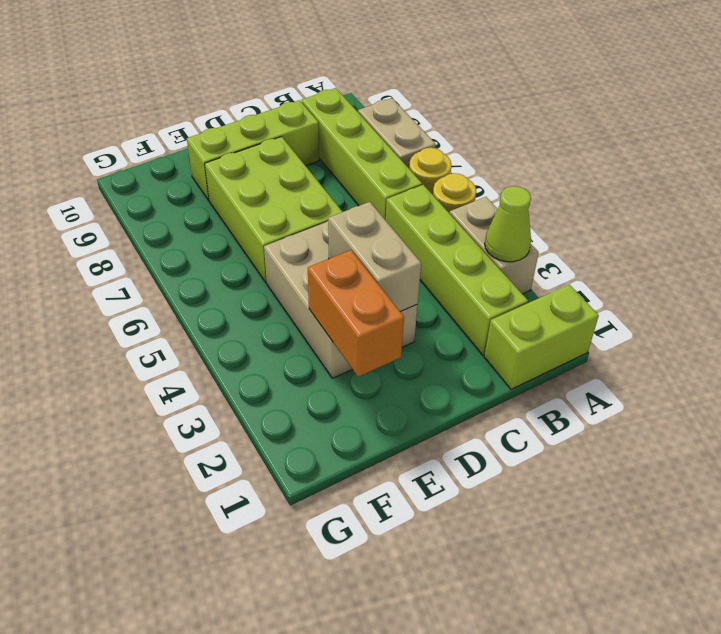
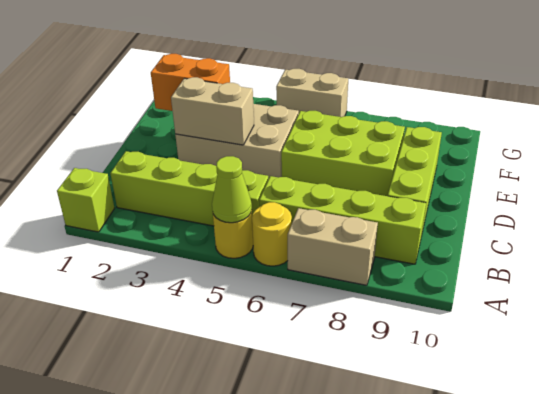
lime brick A1:B1 level 1 -> lime brick A1 level 1
tan brick A3:A4 level 1 -> tan brick G5:G6 level 1
lime cone A3 level 2 -> lime cone A5 level 2

